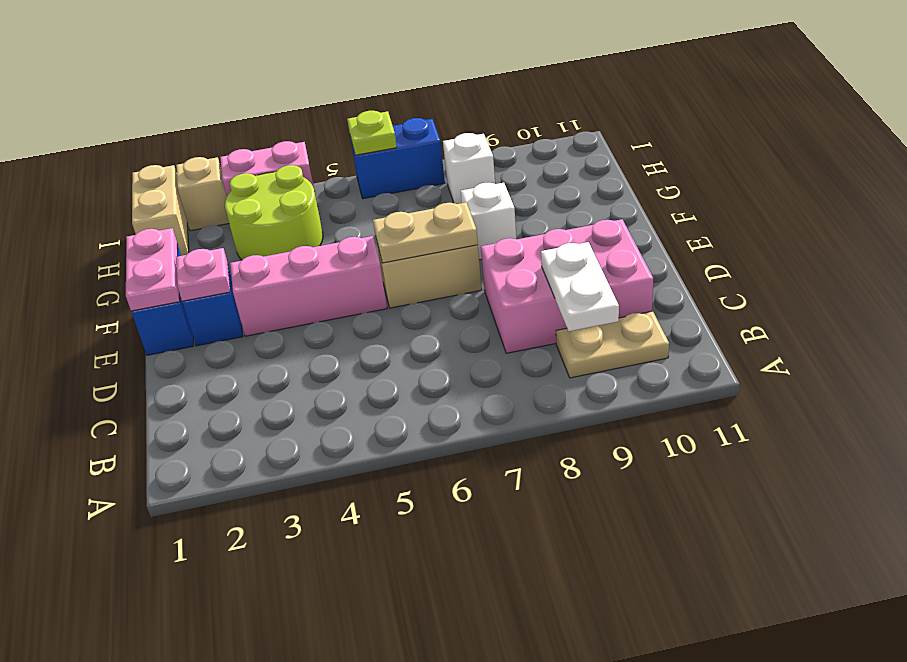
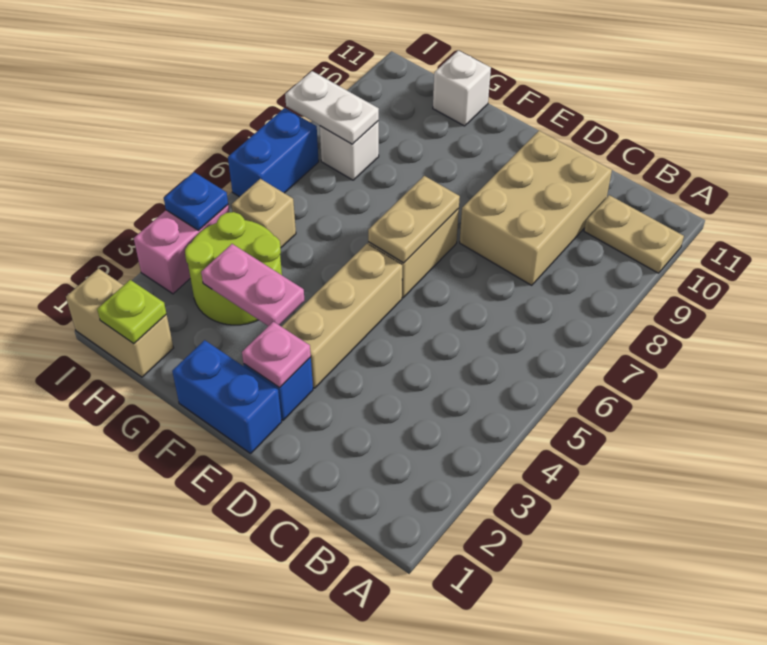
tan plate B9:B10 level 1 -> tan plate A10:B10 level 1
white plate B9:C9 level 2 -> white plate H8:I8 level 2
pink brick C8:D10 level 1 -> tan brick C8:D10 level 1
pink plate E1:F1 level 2 -> pink plate F3:G3 level 2
pink brick E3:E5 level 1 -> tan brick E3:E5 level 1
white brick F8 level 1 -> white brick G11 level 1
tan brick I2 level 1 -> tan brick H5 level 1
none -> blue plate I4 level 2
lime plate I6 level 2 -> lime plate H1 level 2

